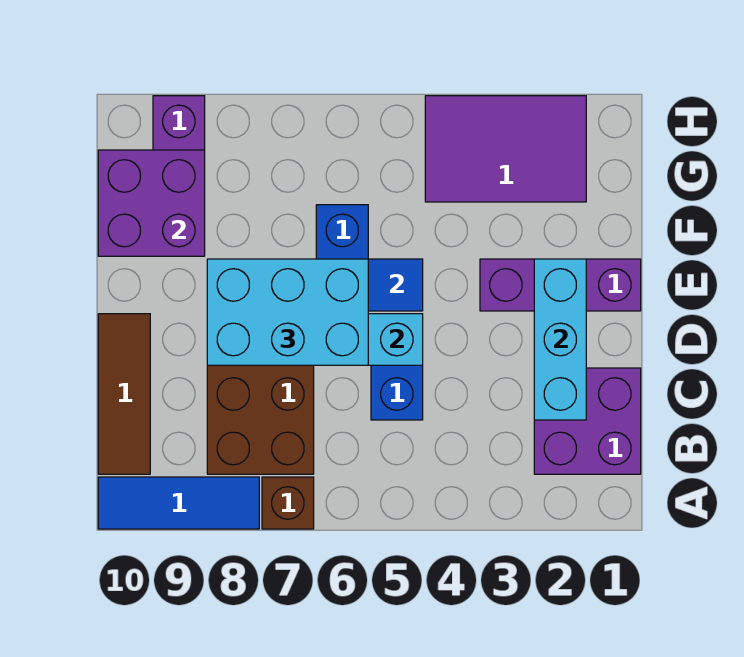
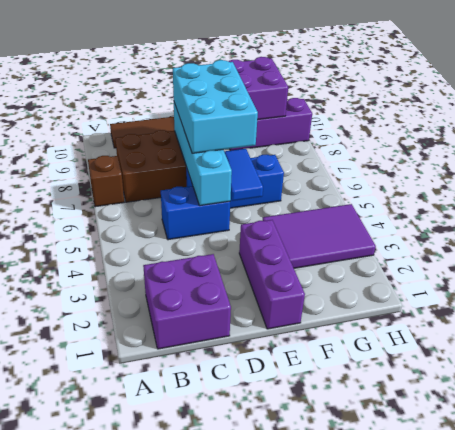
blue tile A8:A10 level 1 -> none
cyan brick C2:E2 level 2 -> none
purple tile G2:H4 level 1 -> purple tile F3:H4 level 1

